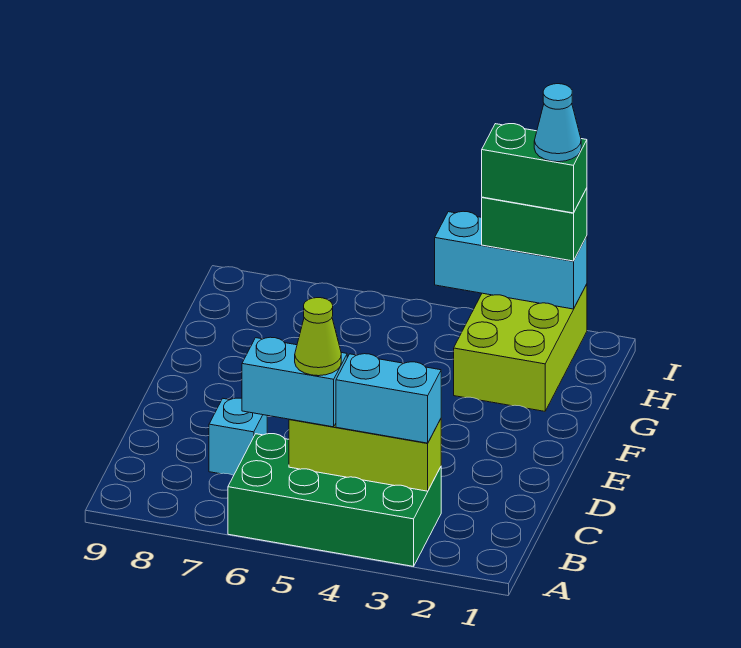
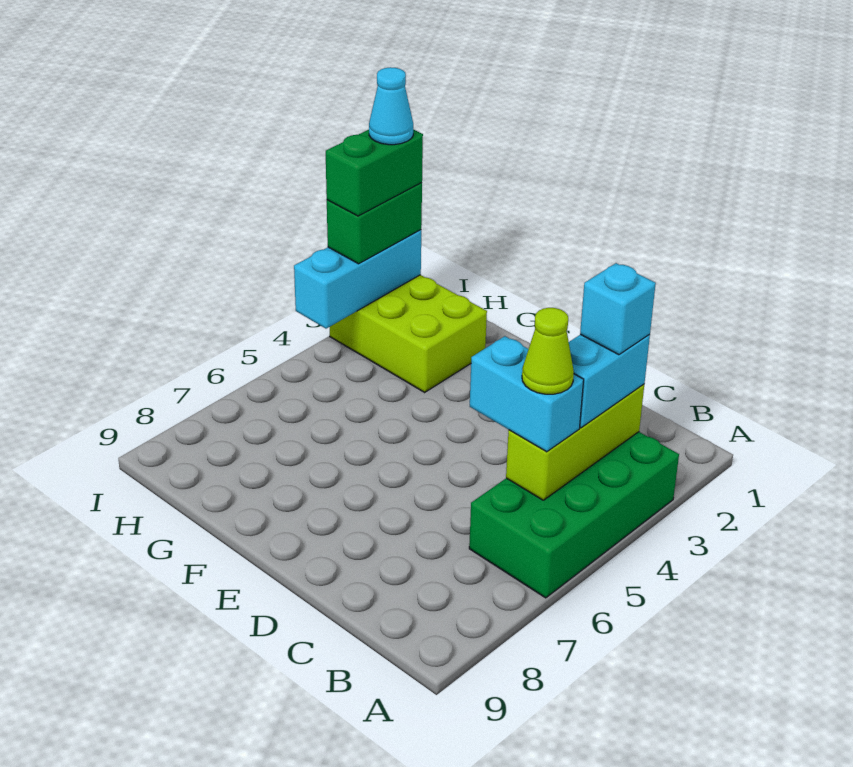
cyan brick B5:B6 level 3 -> cyan brick B5:C5 level 3
cyan brick C7 level 1 -> cyan brick B3 level 4

